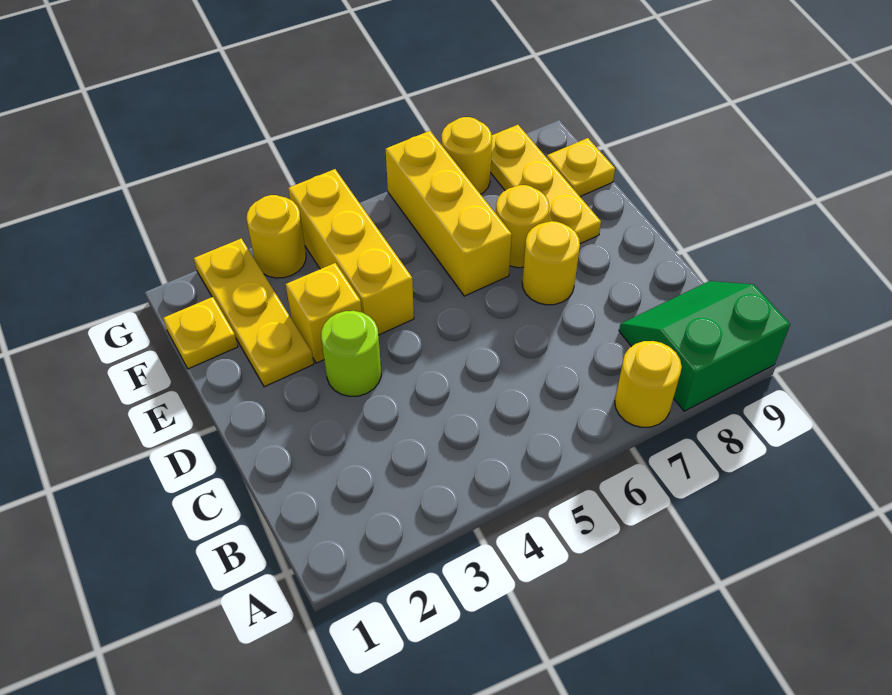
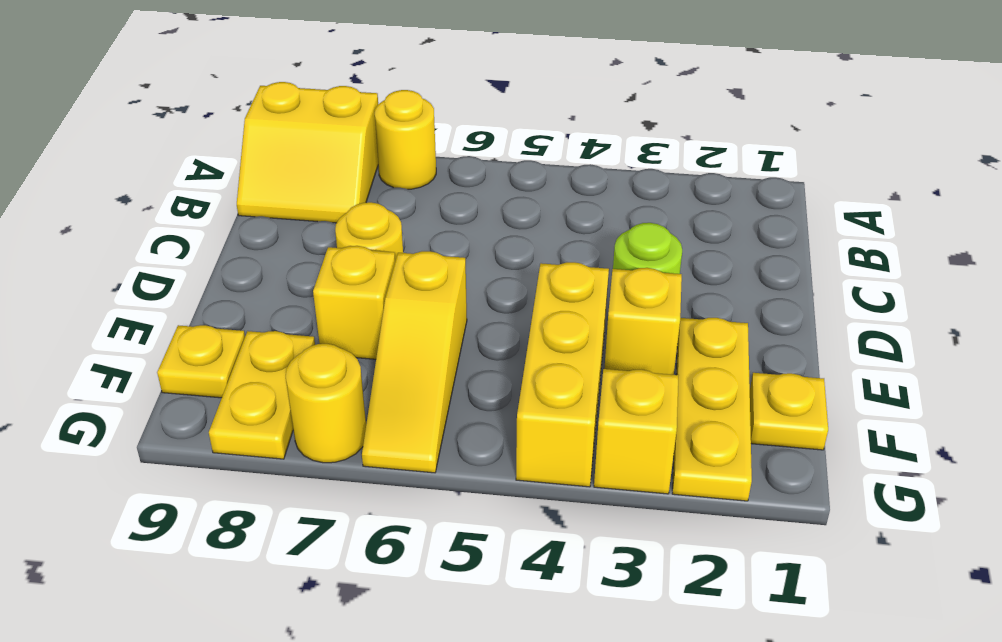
green slope A8:B9 level 1 top A -> yellow slope A8:B9 level 1 top A
yellow brick E6:G6 level 1 -> yellow slope E6:G6 level 1 top E
yellow round brick E7 level 1 -> yellow brick E7 level 1
yellow plate E8:G8 level 1 -> yellow plate F8:G8 level 1
yellow round brick G3 level 1 -> yellow brick G3 level 1

